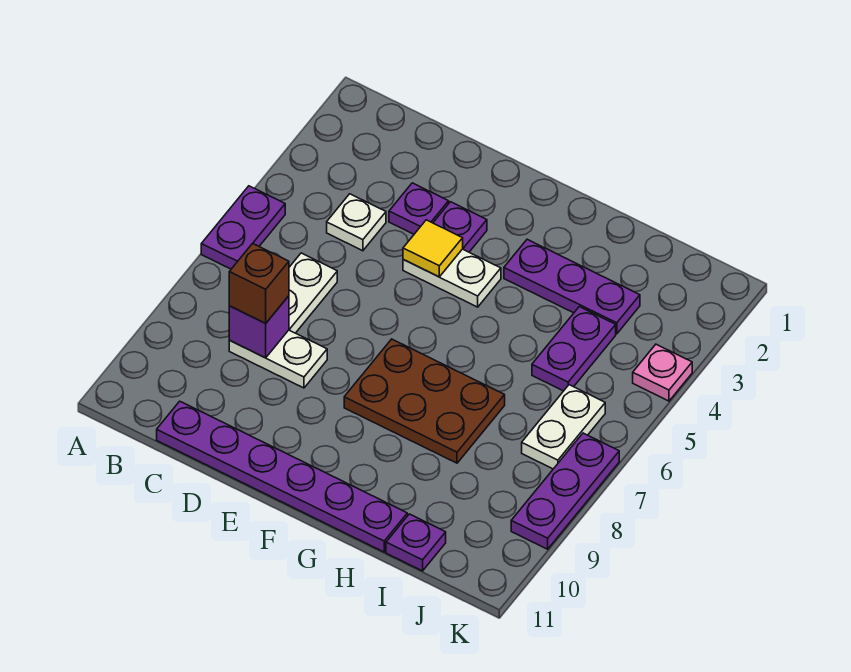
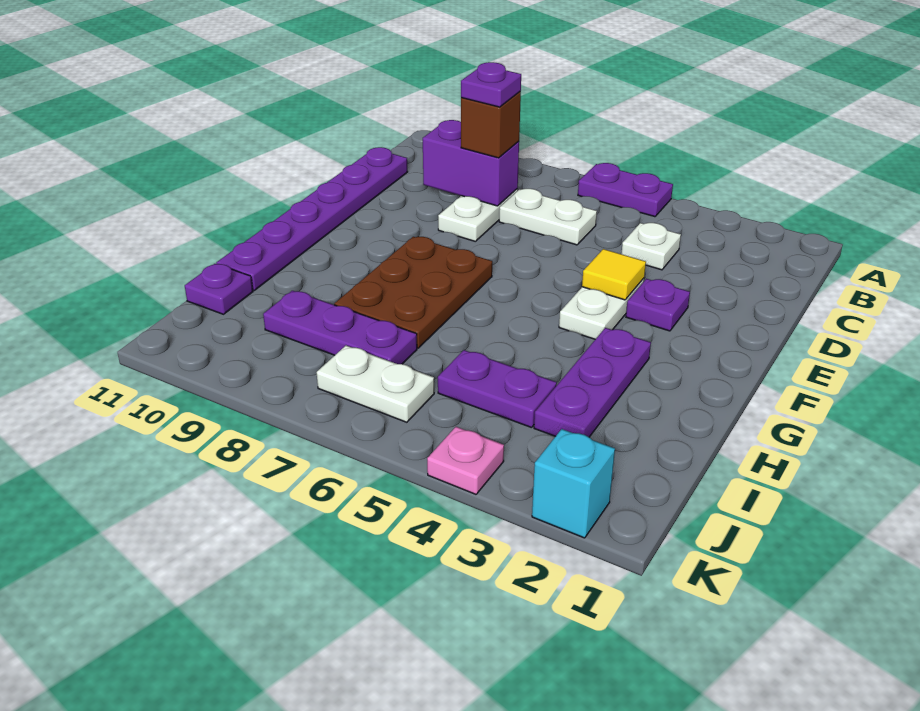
purple brick C8 level 2 -> purple brick C8:C9 level 2
purple plate D3 level 1 -> purple plate C8 level 4
none -> cyan brick K2 level 1
purple plate K7:K9 level 1 -> purple plate I7:I9 level 1

